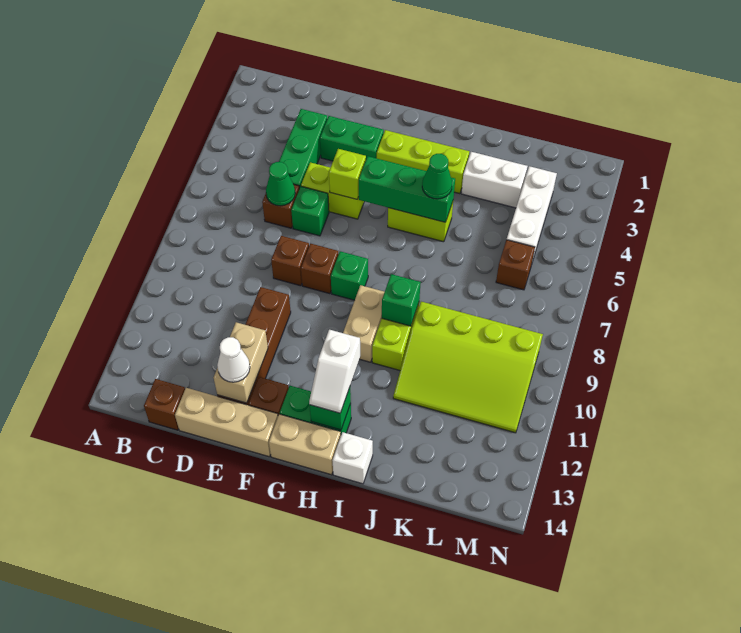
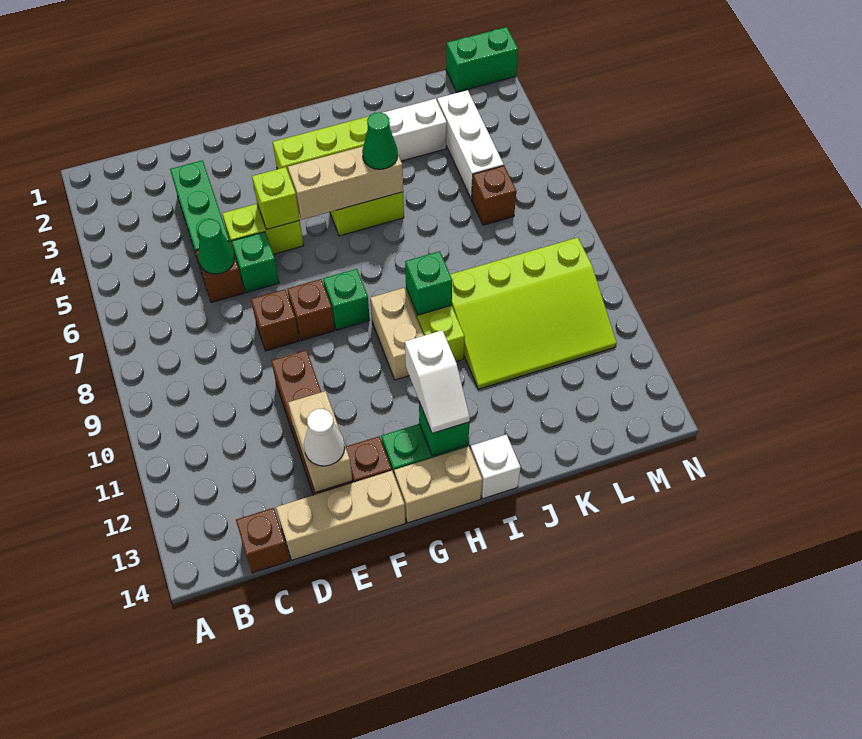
green brick E3:F3 level 1 -> green brick M1:N1 level 1
green brick G5:I5 level 2 -> tan brick G5:I5 level 2

